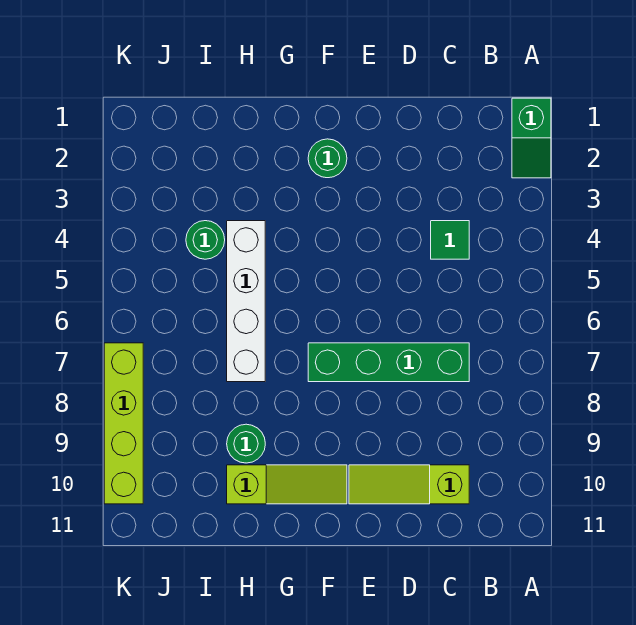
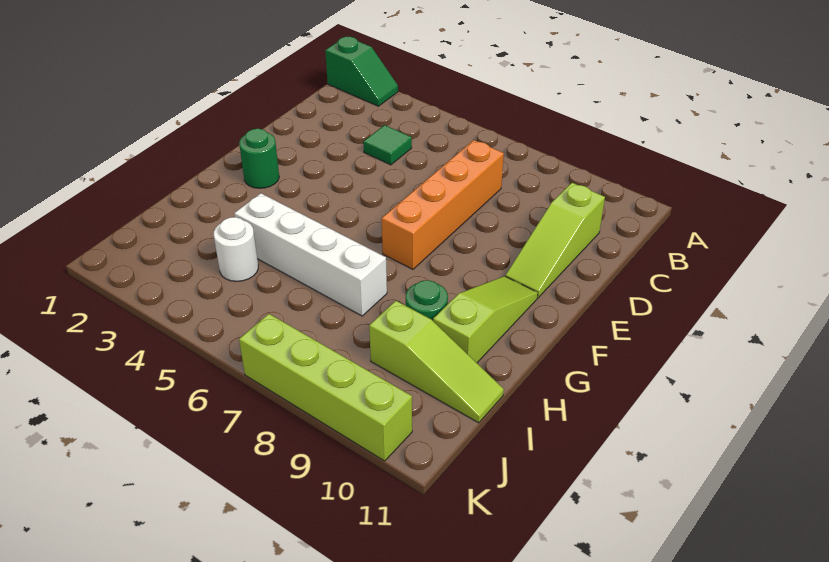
green brick C7:F7 level 1 -> orange brick C7:F7 level 1
green round brick I4 level 1 -> white round brick I4 level 1
none -> lime slope I9:I11 level 1 top 9

